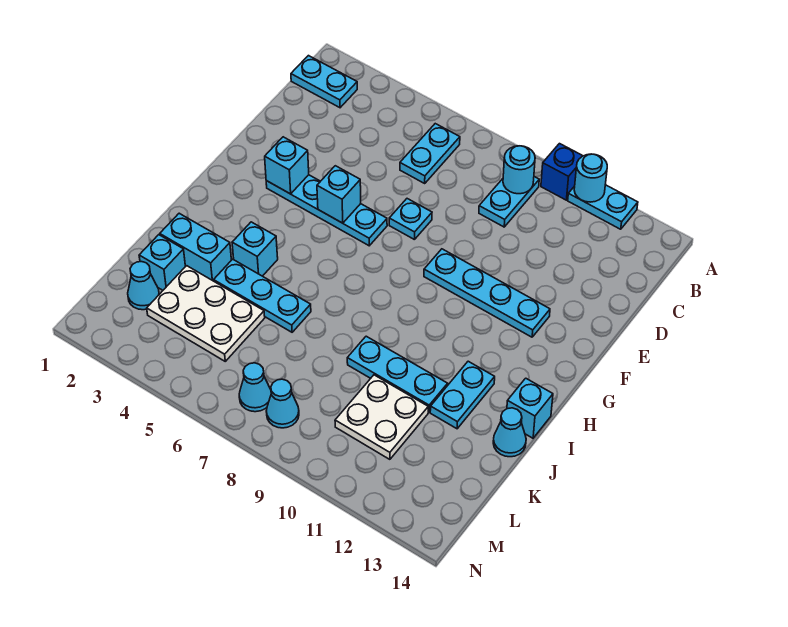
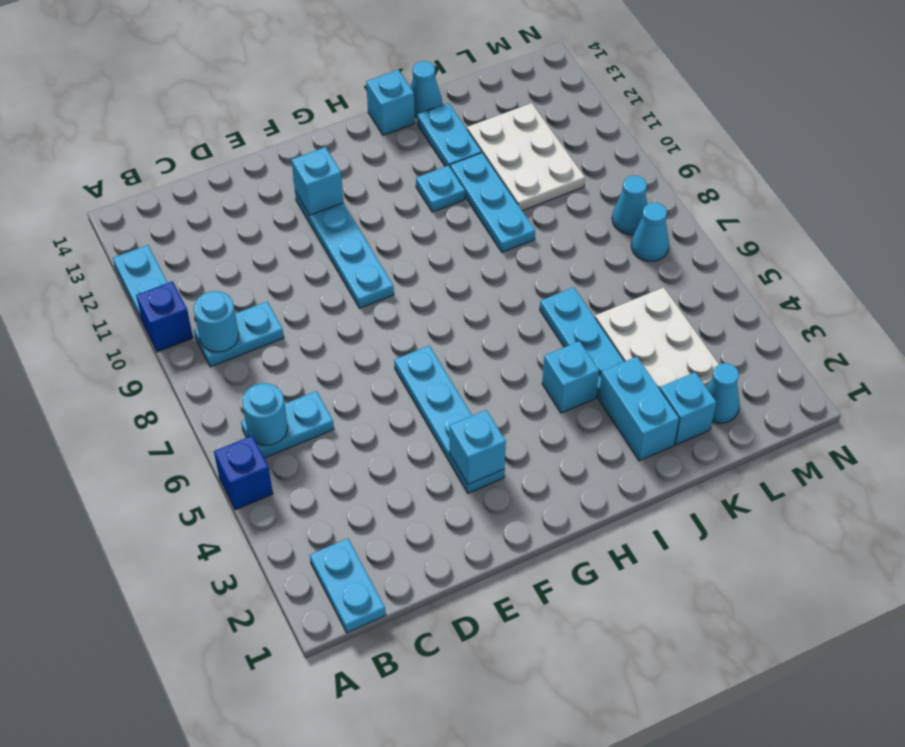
none -> blue brick A5 level 1
cyan round brick A11 level 2 -> cyan round brick B6 level 2
cyan plate E7 level 1 -> cyan plate I11 level 1
cyan brick F5 level 2 -> cyan brick F12 level 2
cyan plate I12:J12 level 1 -> cyan plate J12:J13 level 1
white plate K10:L11 level 1 -> white plate K10:L12 level 1

